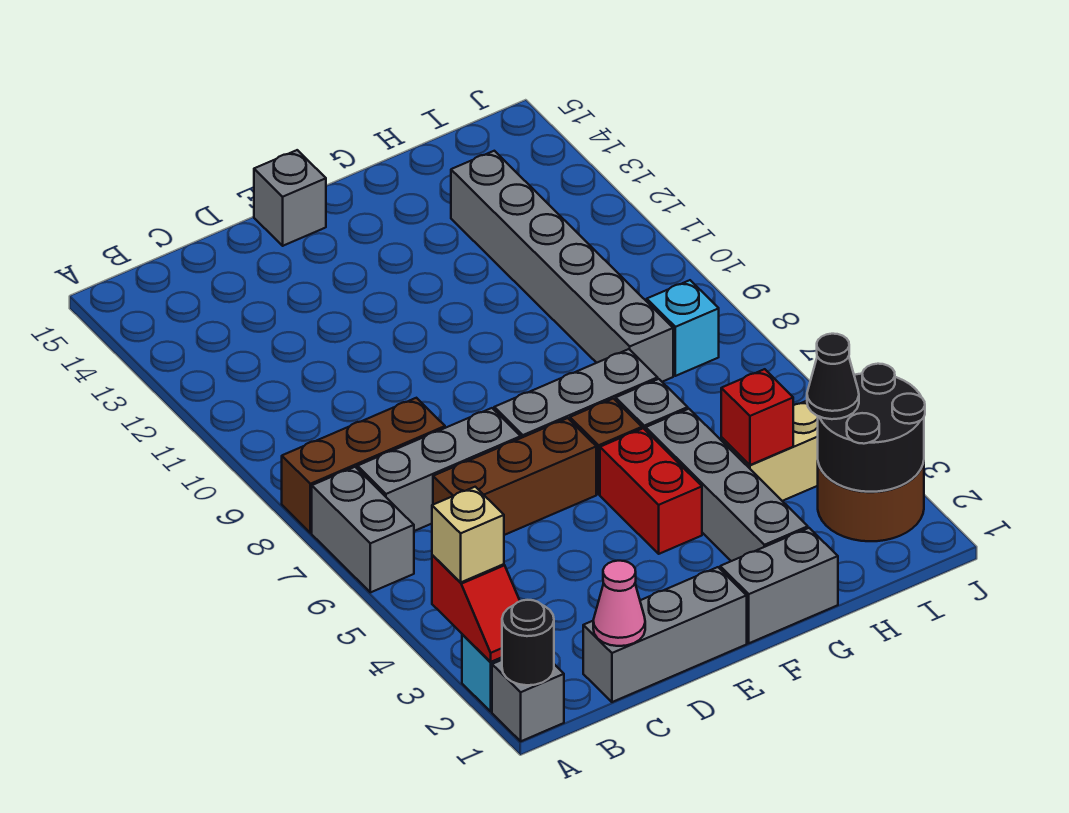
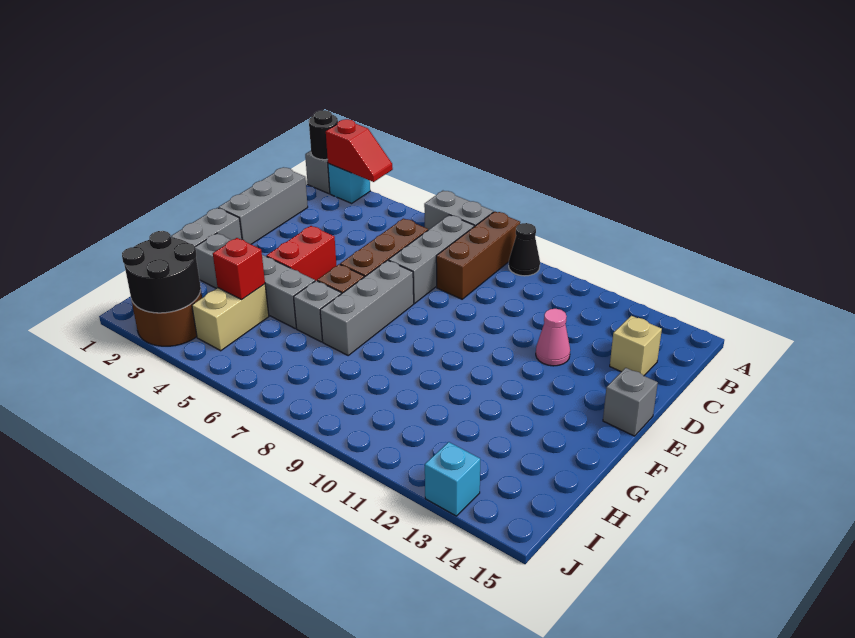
red slope A2:A3 level 2 top 3 -> red slope A2:A3 level 2 top 2
tan brick A3 level 3 -> tan brick C14 level 1
pink cone C1 level 2 -> pink cone D12 level 1
red brick F4:F5 level 1 -> red brick E4:F4 level 1
grey brick H8:H13 level 1 -> none
black cone I3 level 3 -> black cone A9 level 1
cyan brick I8 level 1 -> cyan brick J13 level 1

